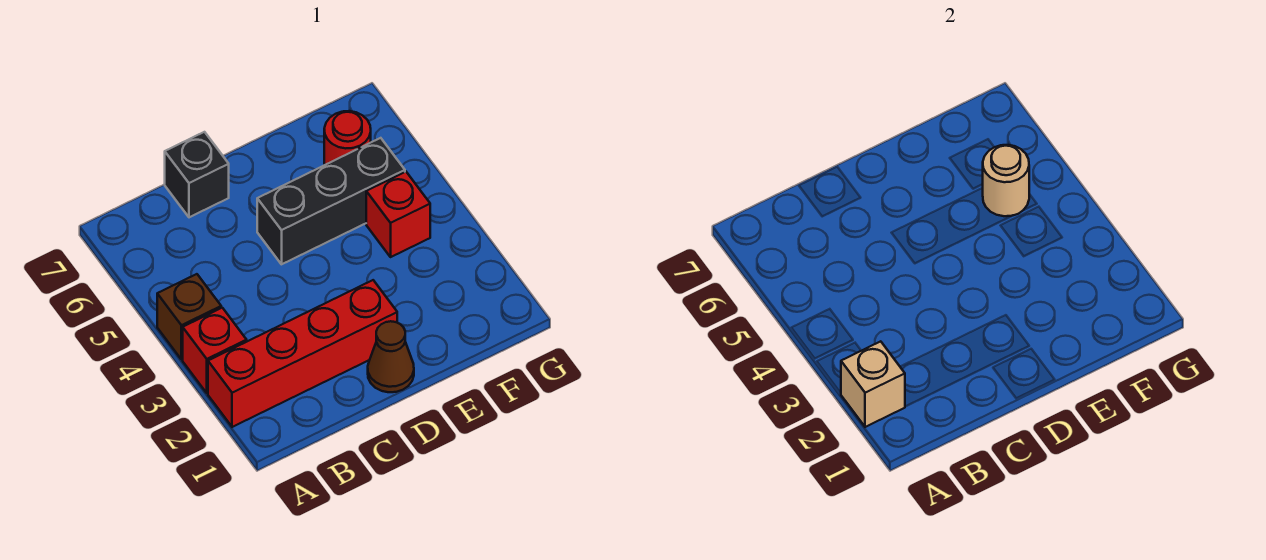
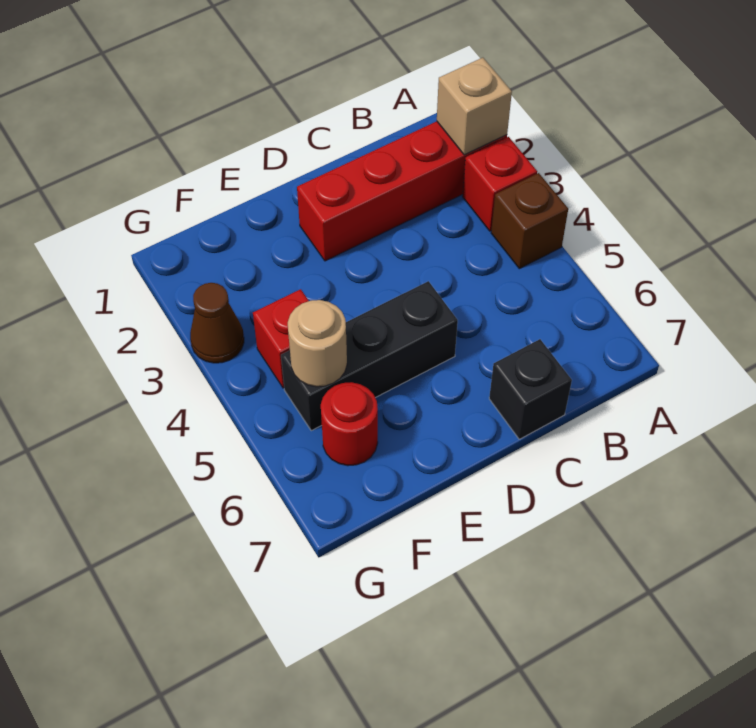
brown cone D1 level 1 -> brown cone G3 level 1

